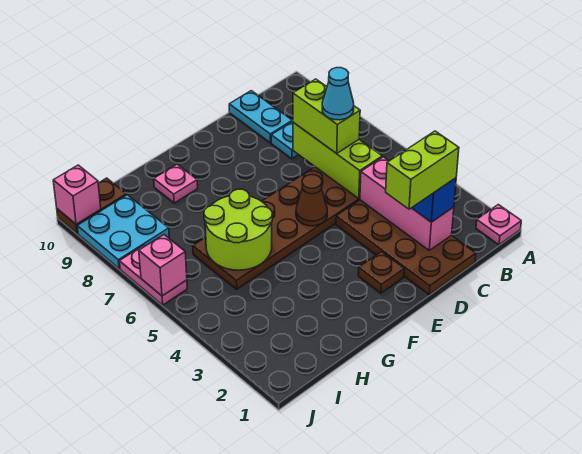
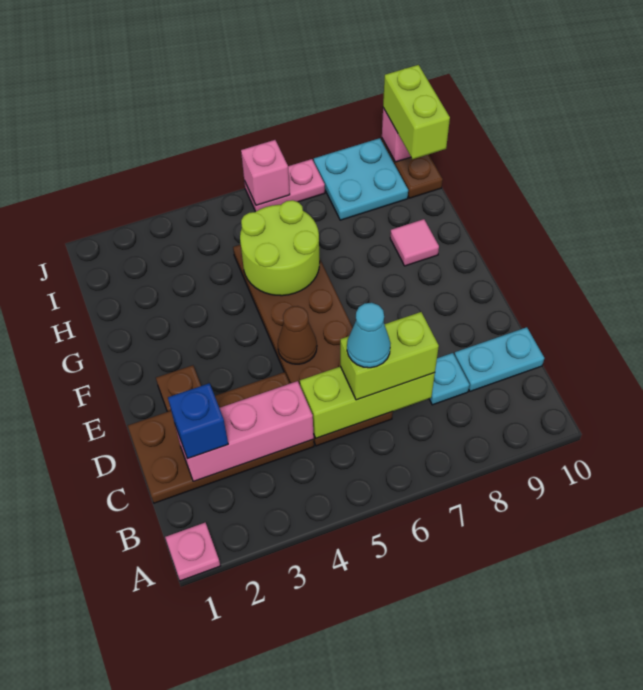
lime brick C2:D2 level 4 -> lime brick I10:J10 level 3
pink plate G9 level 1 -> pink tile G9 level 1

